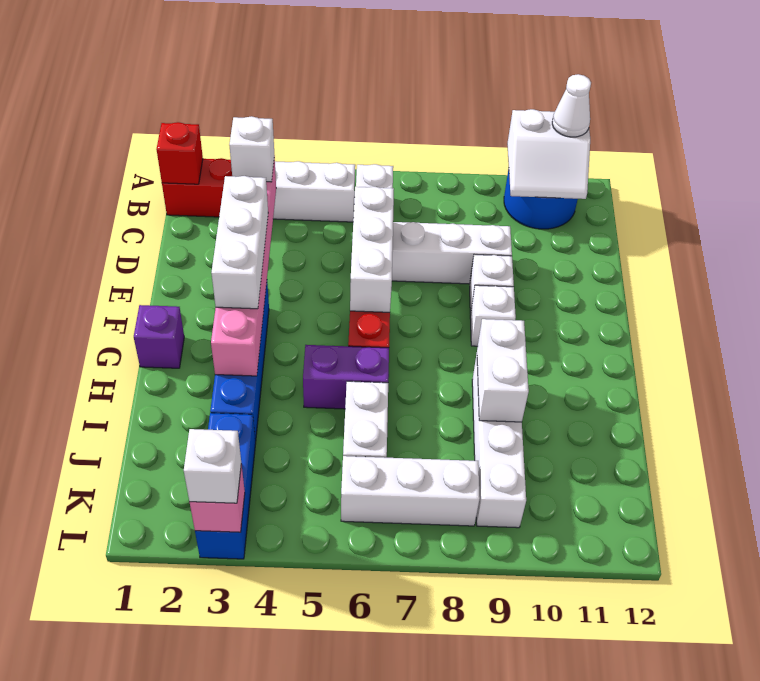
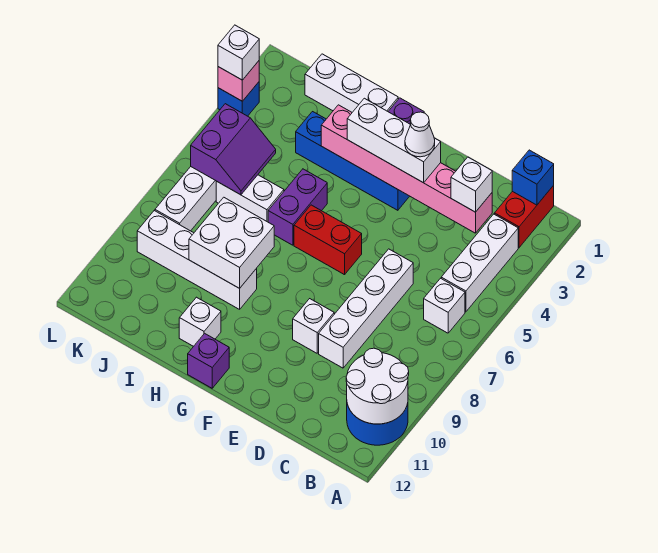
white slope A10:B11 level 2 top A -> white round brick A10:B11 level 2
white cone A11 level 3 -> white cone E3 level 4
red brick B1 level 2 -> blue brick B1 level 2
white brick D6:F6 level 2 -> white brick H1:J1 level 1
white brick F9 level 1 -> white brick H11 level 1
none -> purple brick G12 level 1
white brick H9:I9 level 2 -> white brick H8:I9 level 2
blue brick J3:L3 level 1 -> blue brick L3 level 1
none -> purple slope J5:K6 level 2 top K

